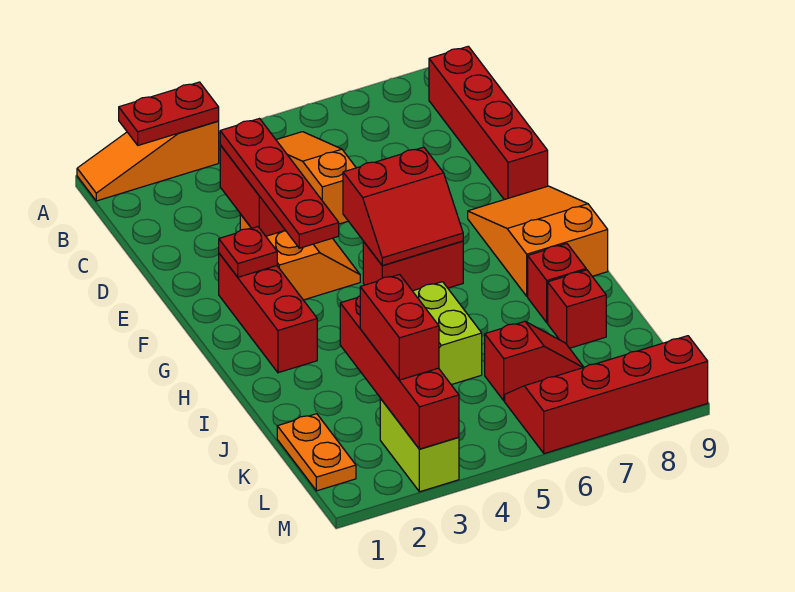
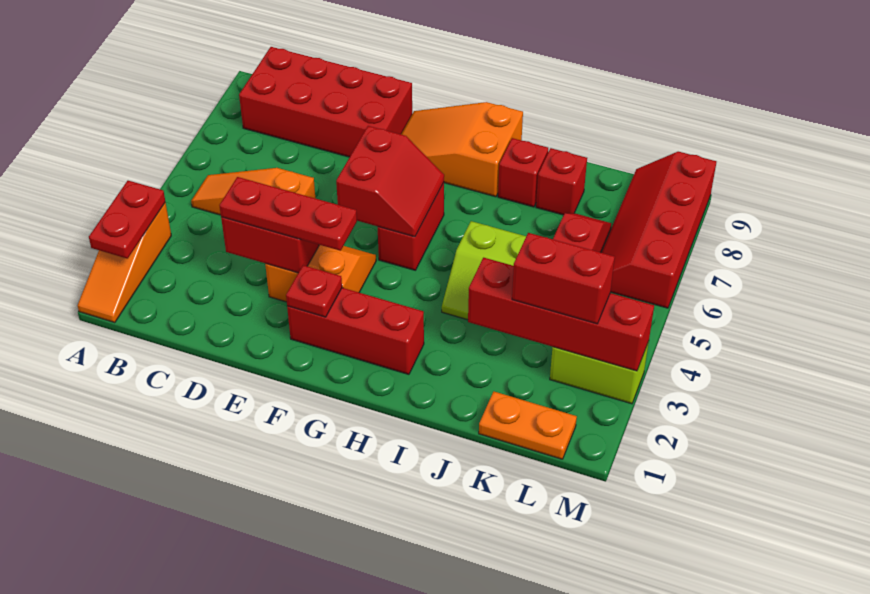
red brick B9:E9 level 1 -> red brick B8:E9 level 1
red plate D3:G3 level 3 -> red plate D3:F3 level 3

